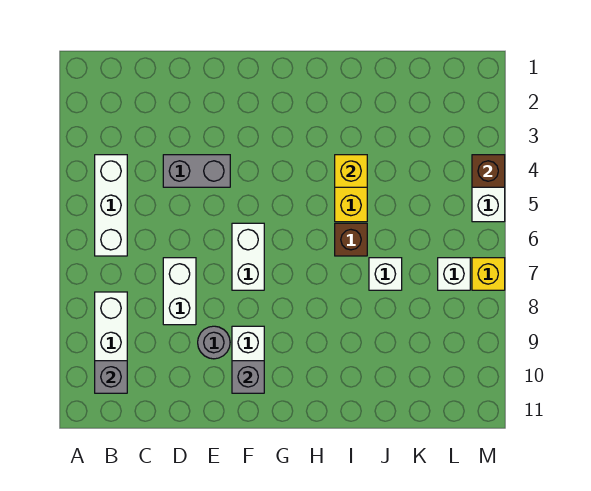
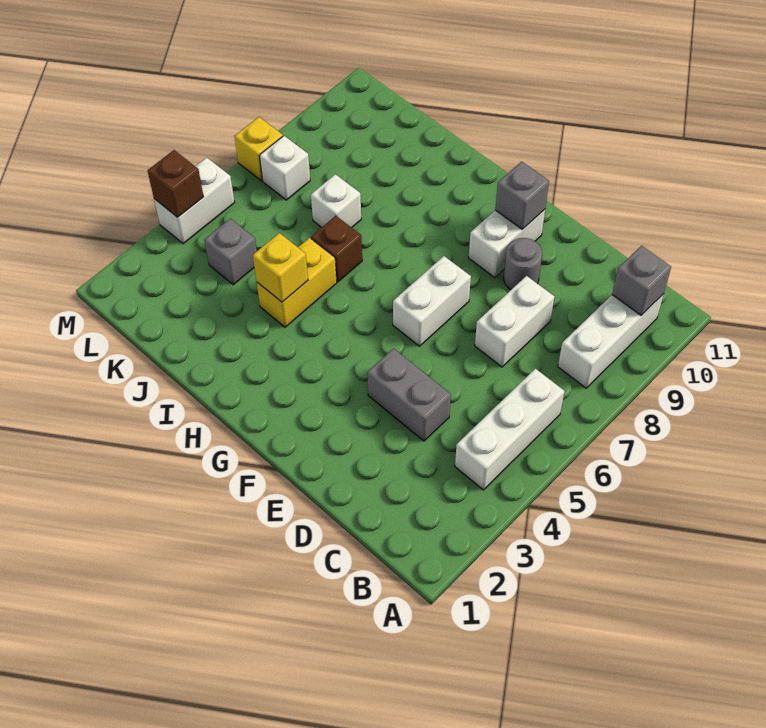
none -> grey brick K4 level 1

